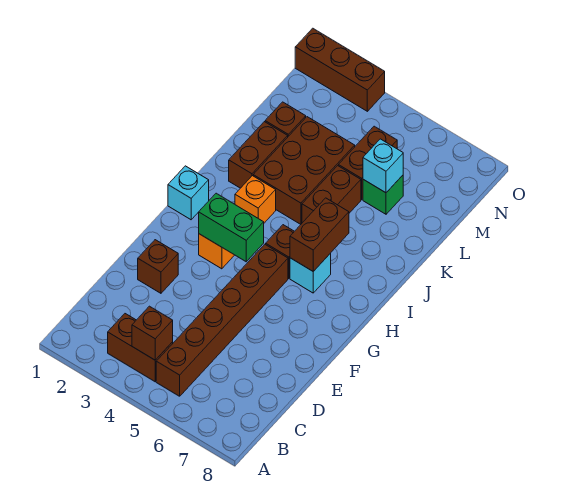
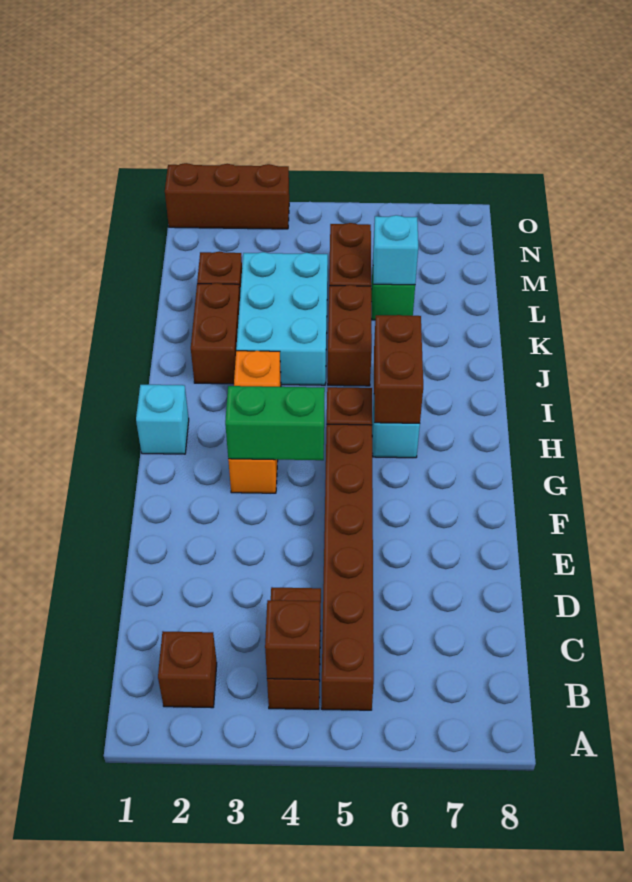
brown brick B3:B4 level 1 -> brown brick B4:C4 level 1
brown brick E2 level 1 -> brown brick B2 level 1
brown brick J3:L4 level 1 -> cyan brick J3:L4 level 1

